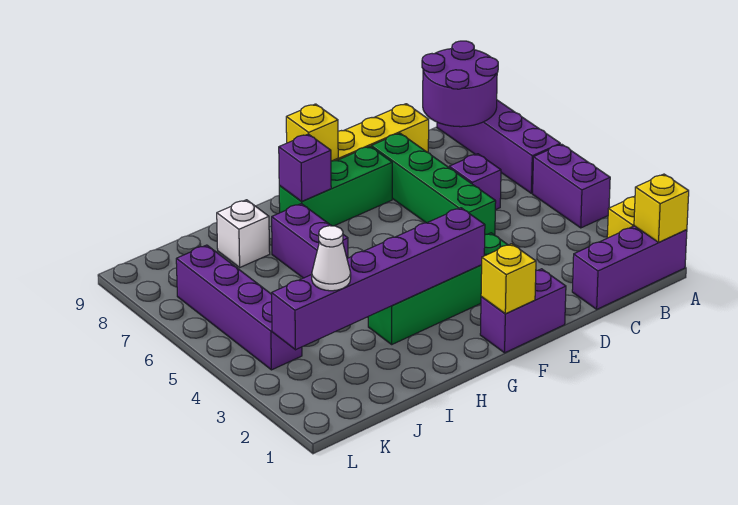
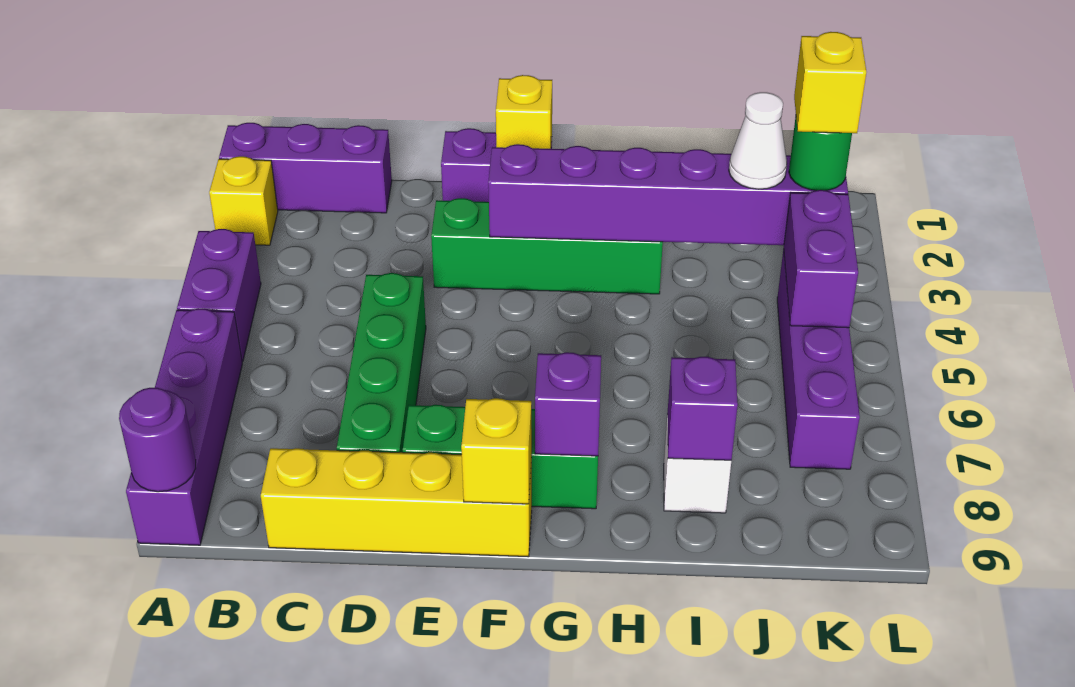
yellow brick A1 level 2 -> yellow brick K3 level 4
purple round brick A8:B9 level 2 -> purple round brick A9 level 2
purple brick C6 level 1 -> purple brick I8 level 2
purple brick H6:H7 level 1 -> purple brick K4:K5 level 2
none -> green round brick K3 level 3

